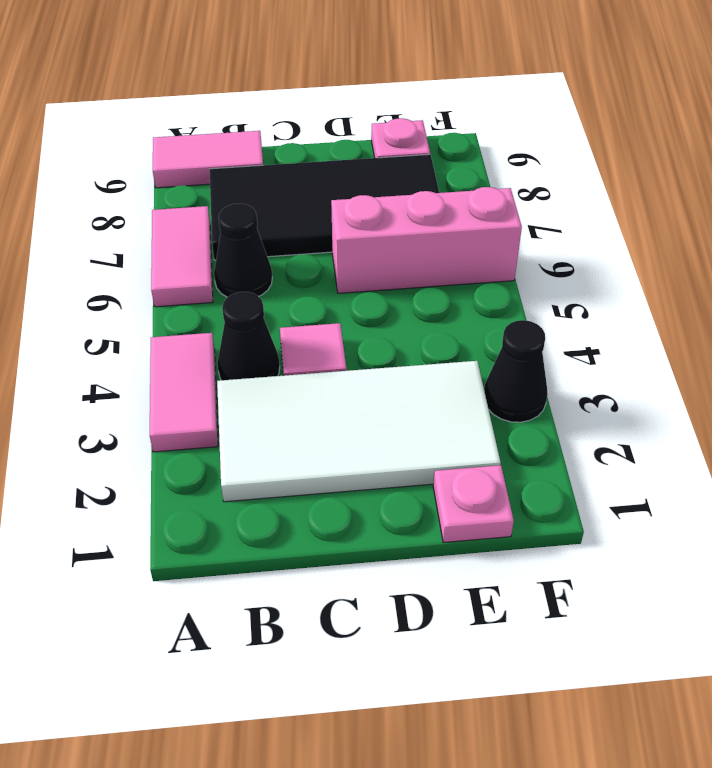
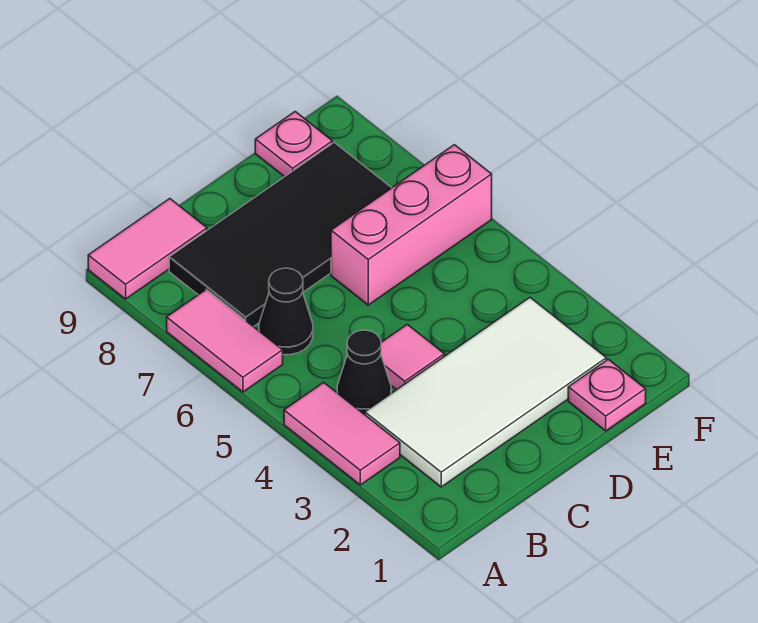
black cone F3 level 1 -> none

